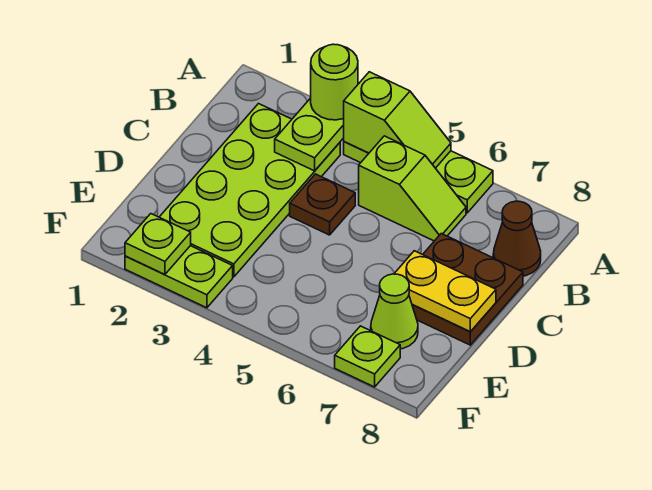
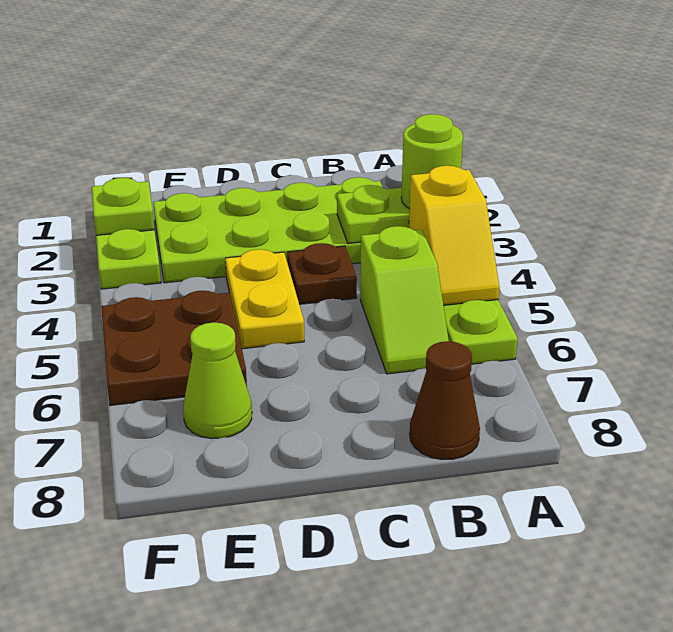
lime slope A4:A5 level 2 top 4 -> yellow slope A4:A5 level 2 top 4
brown plate C7:D8 level 1 -> brown plate E5:F6 level 1
yellow plate D7:D8 level 2 -> yellow plate D4:D5 level 1
lime plate F7 level 1 -> none

